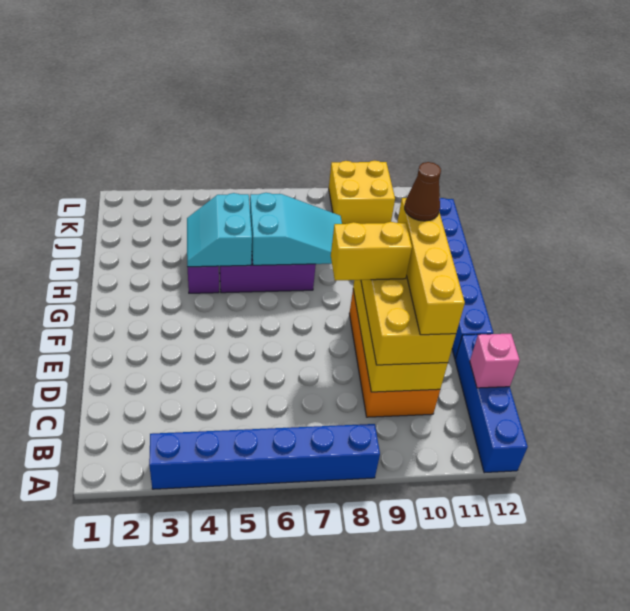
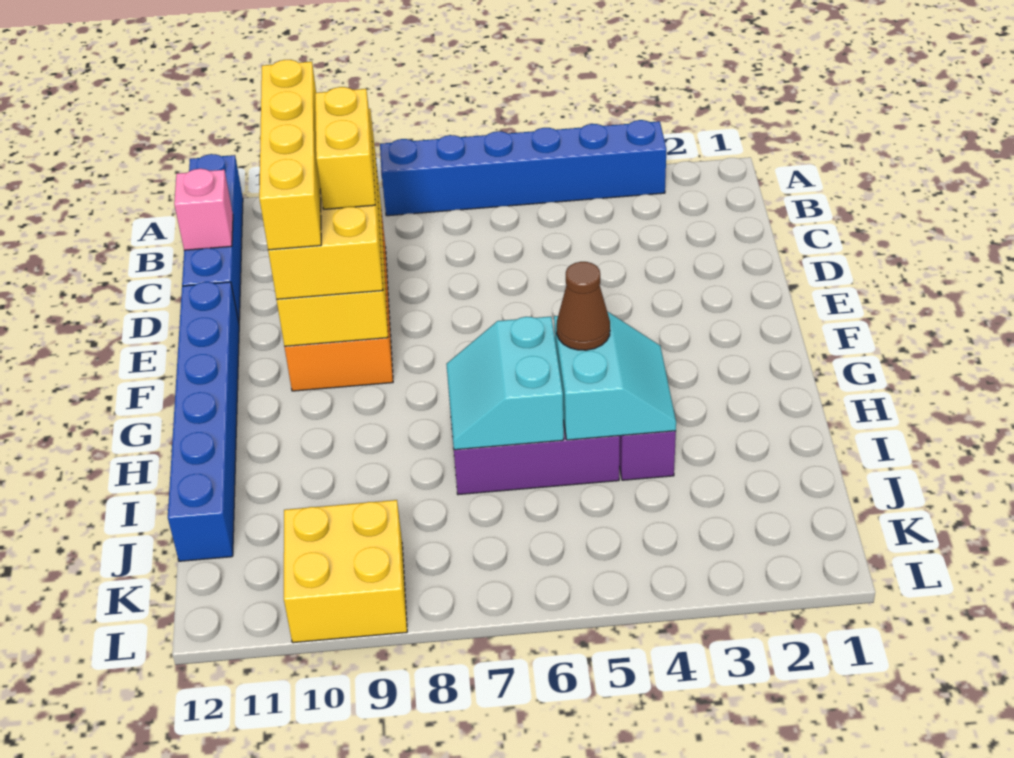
yellow brick E8:E9 level 4 -> yellow brick D9:E9 level 4
brown cone F10 level 5 -> brown cone H5 level 3
cyan slope H6:I8 level 2 top 6 -> cyan slope H6:I7 level 2 top 6

